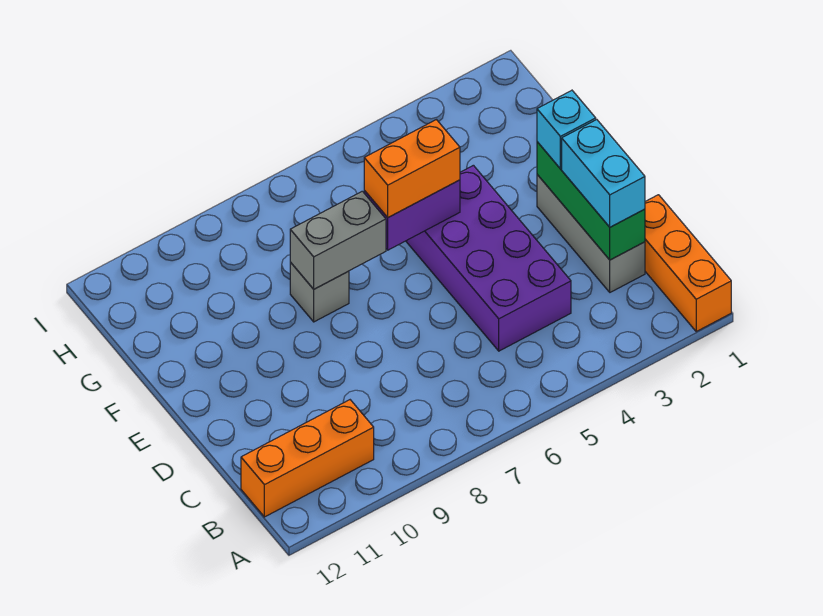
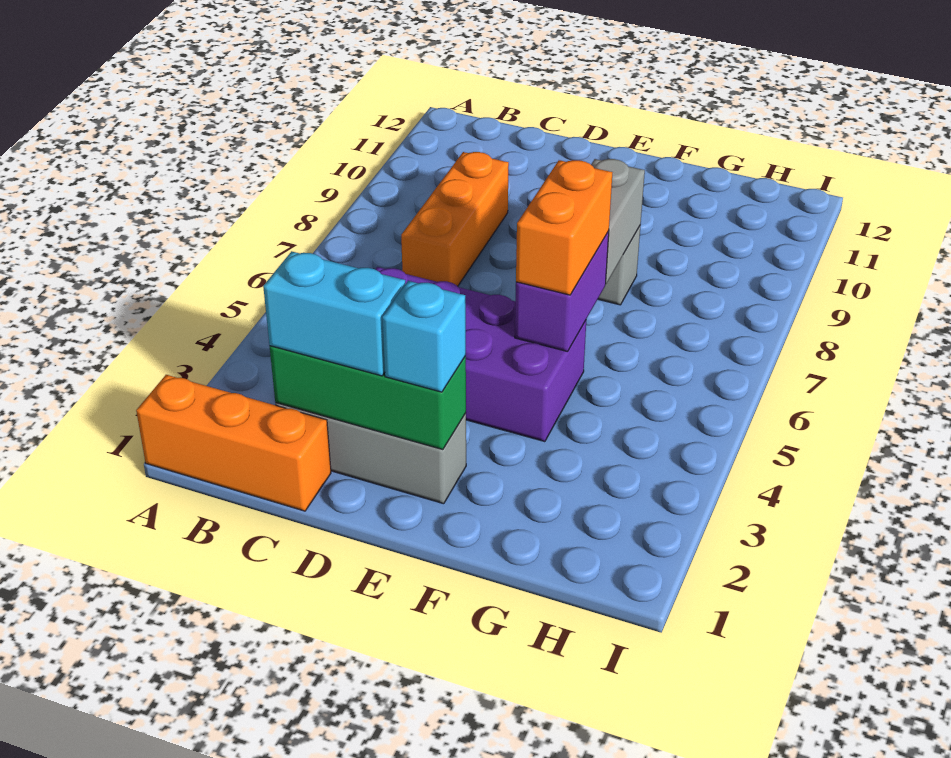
orange brick B10:B12 level 1 -> orange brick C7:C9 level 1

